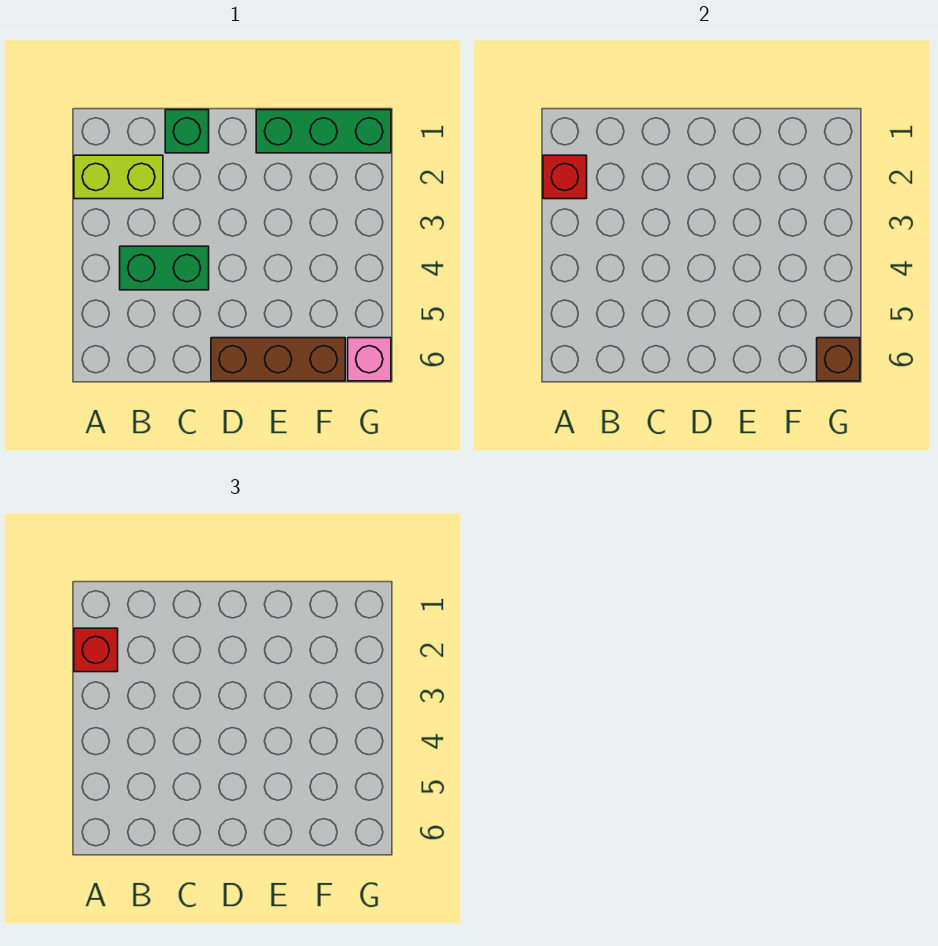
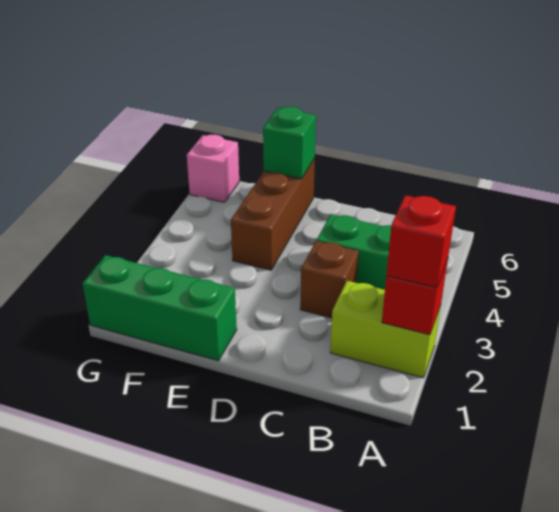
green brick C1 level 1 -> green brick E6 level 2
brown brick D6:F6 level 1 -> brown brick E4:E6 level 1
brown brick G6 level 2 -> brown brick C3 level 1

